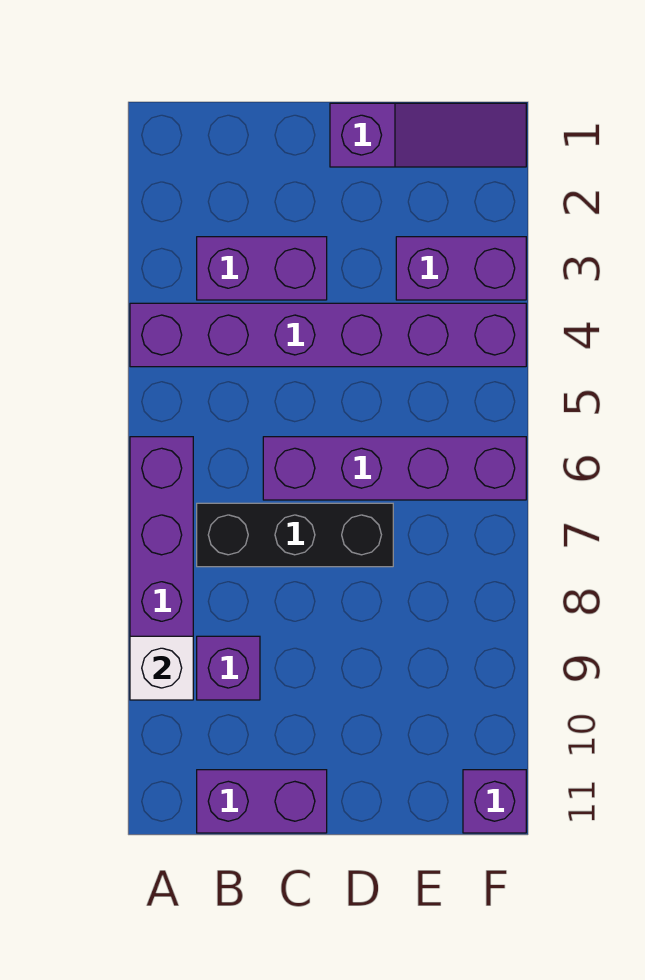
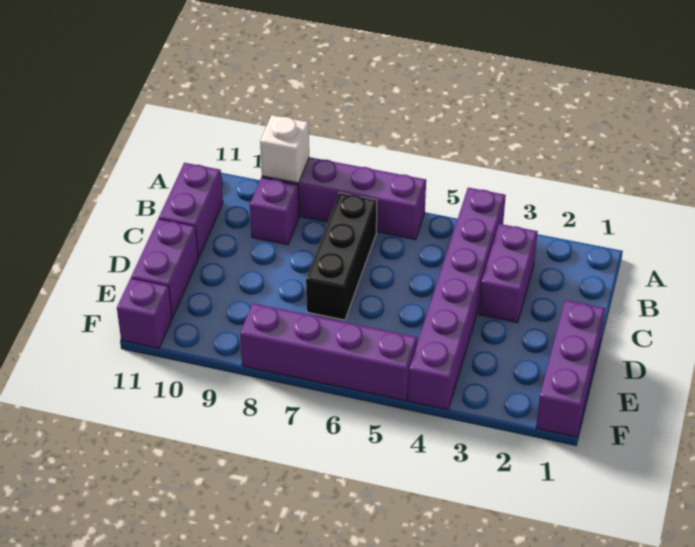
purple brick C6:F6 level 1 -> purple brick F5:F8 level 1
purple slope D1:F1 level 1 top D -> purple brick D1:F1 level 1
purple brick E3:F3 level 1 -> purple brick D11:E11 level 1

